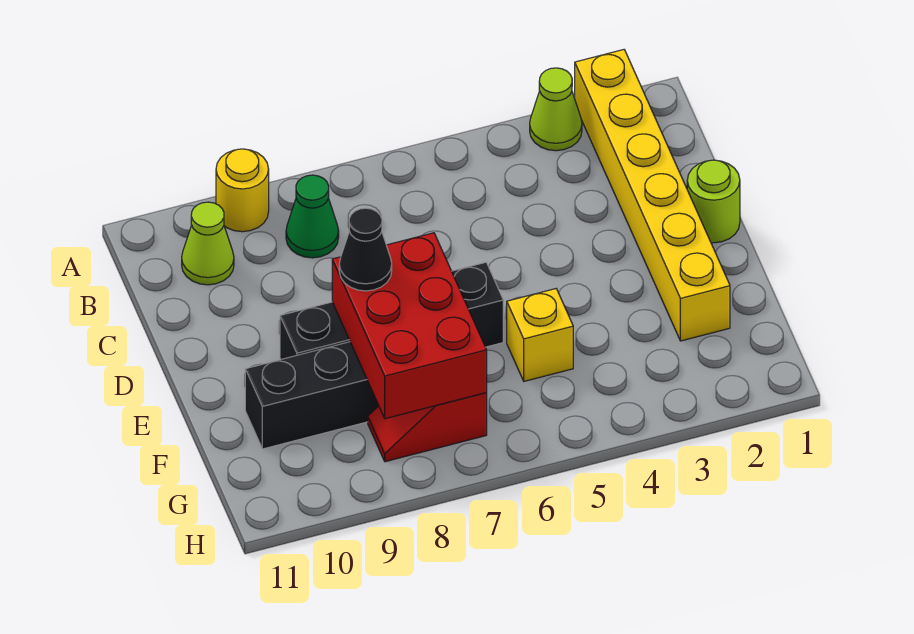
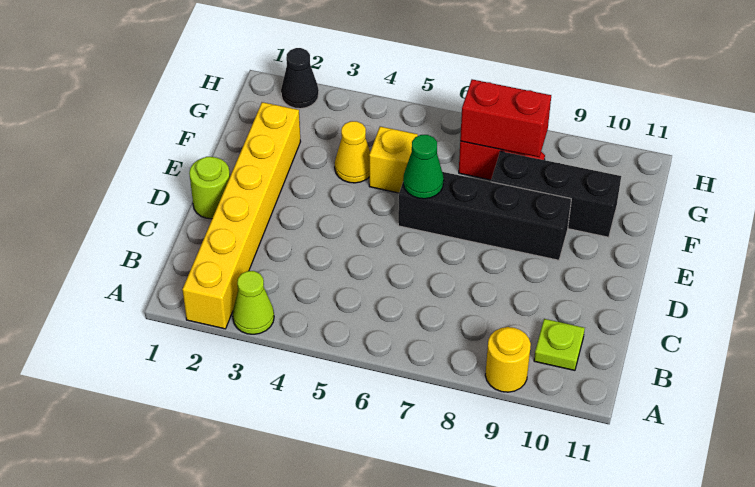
green cone B8 level 1 -> green cone E6 level 2
lime cone B10 level 1 -> lime plate B10 level 1
red brick E7:G8 level 2 -> red brick G7:G8 level 2
black cone E8 level 3 -> black cone H2 level 1
none -> yellow cone F4 level 1

